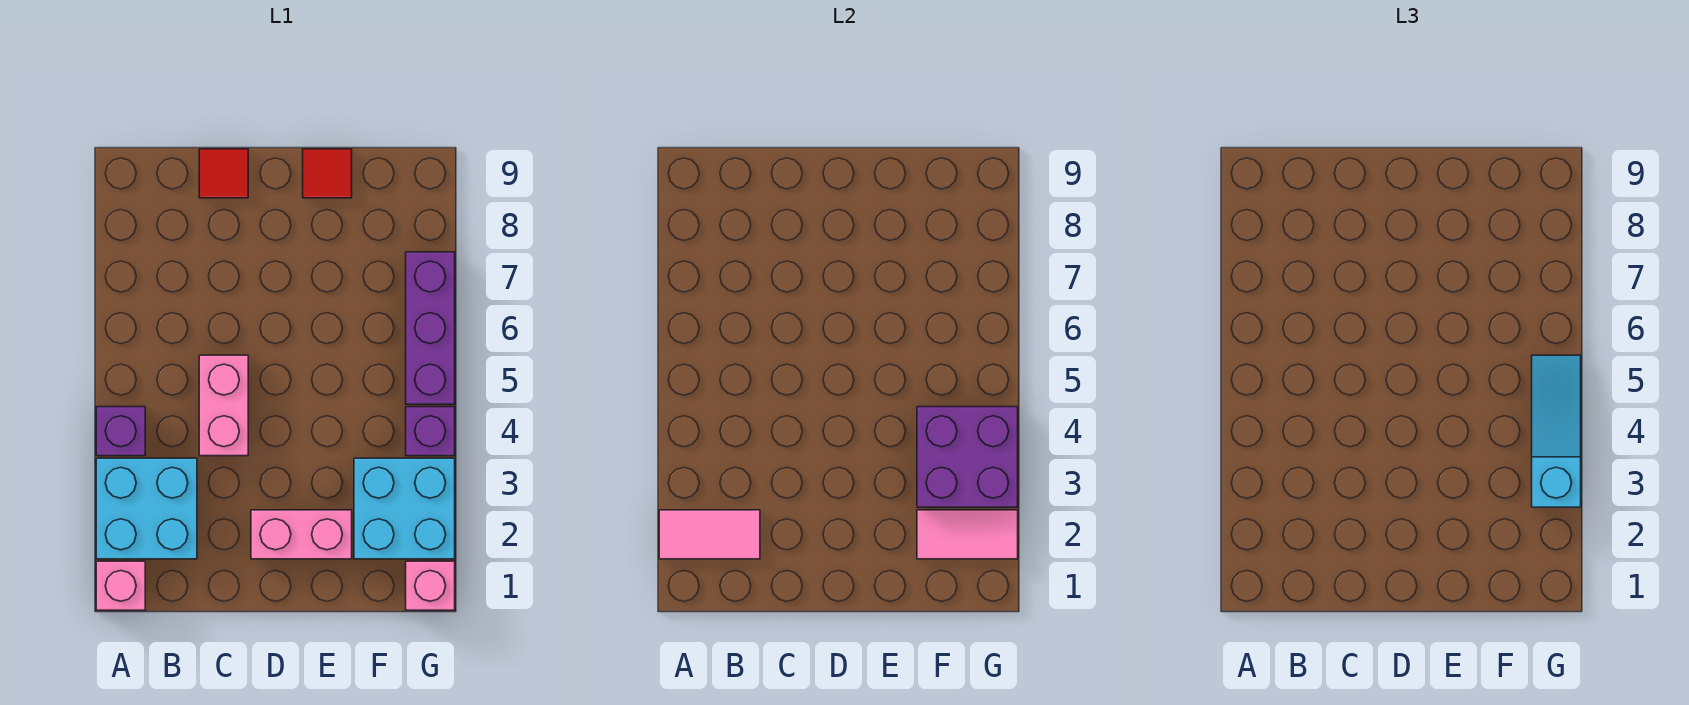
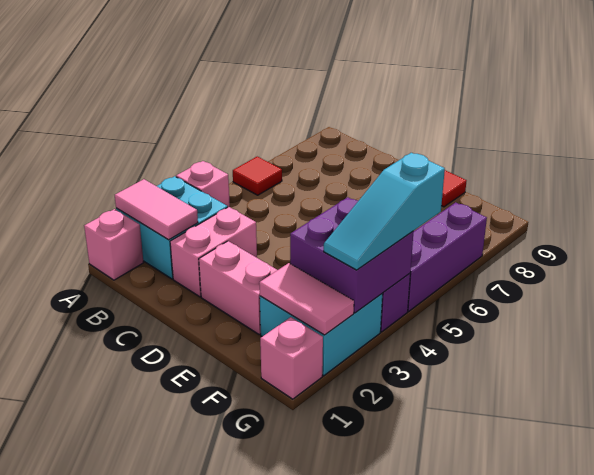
purple brick A4 level 1 -> pink brick A4 level 1
pink brick C4:C5 level 1 -> pink brick C2:C3 level 1
red tile C9 level 1 -> red tile A6 level 1
cyan slope G3:G5 level 3 top 3 -> cyan slope G3:G5 level 3 top 5

